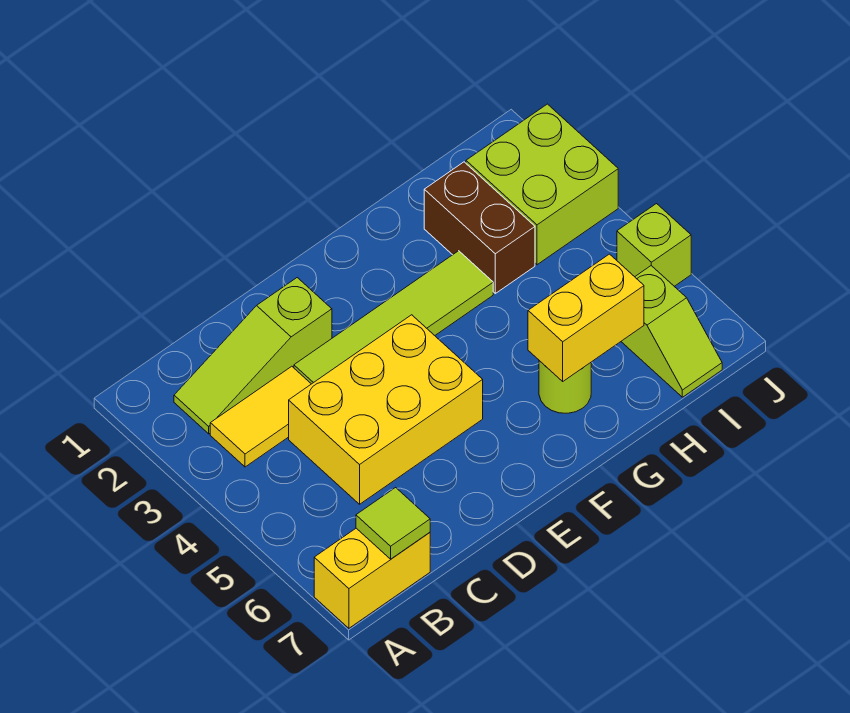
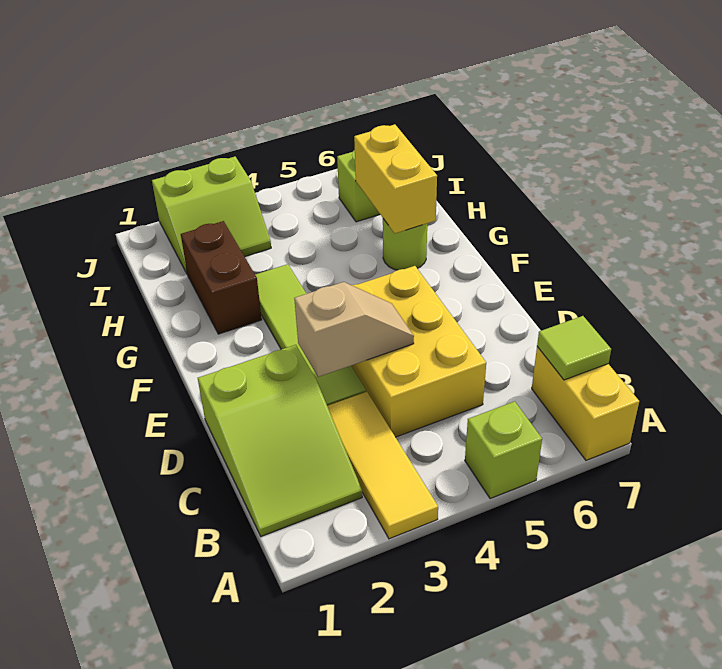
lime slope B2:D2 level 1 top D -> lime slope B1:D2 level 1 top D
yellow tile B3:C3 level 1 -> yellow tile A3:C3 level 1
none -> tan slope D3:D4 level 2 top 3
brown brick H2:H3 level 1 -> brown brick G2:H2 level 1
lime brick I2:J3 level 1 -> lime slope I2:J3 level 1 top J
lime brick J5 level 1 -> lime brick A5 level 1

